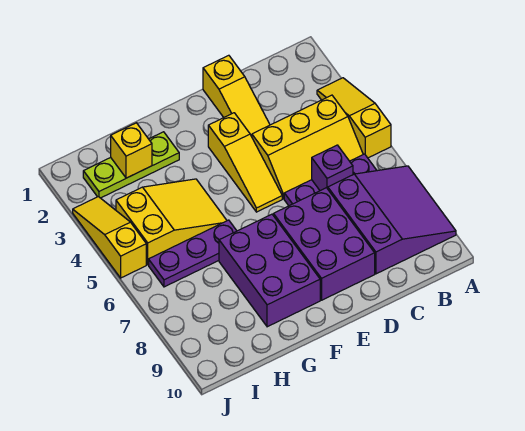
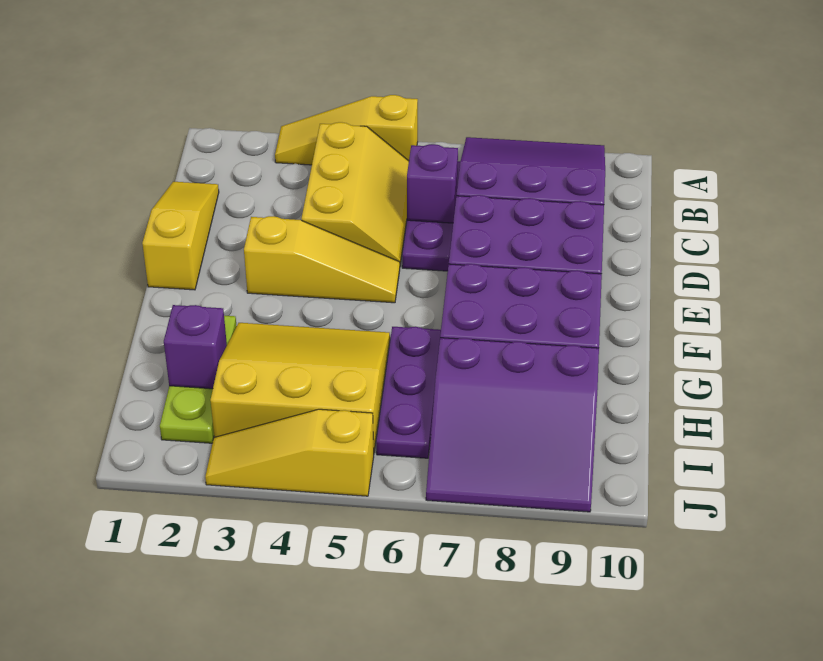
yellow slope D1:D3 level 1 top 1 -> yellow slope C1:E1 level 1 top E
yellow slope G4:I5 level 1 top I -> yellow slope G3:I5 level 1 top I
yellow brick H2 level 2 -> purple brick H2 level 2
none -> purple slope H7:J9 level 1 top H

